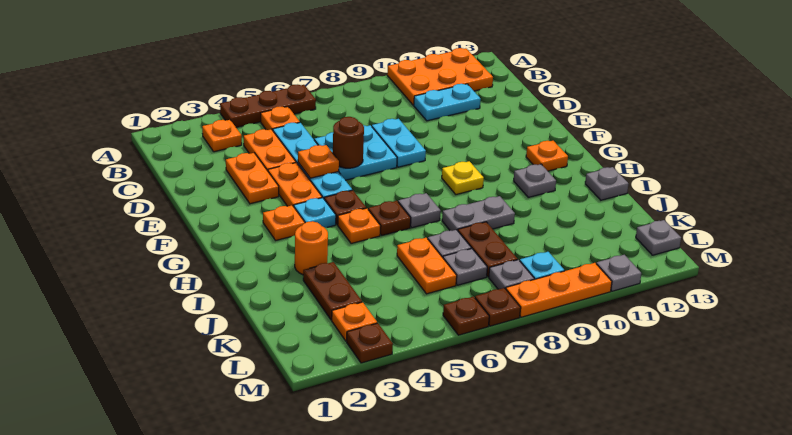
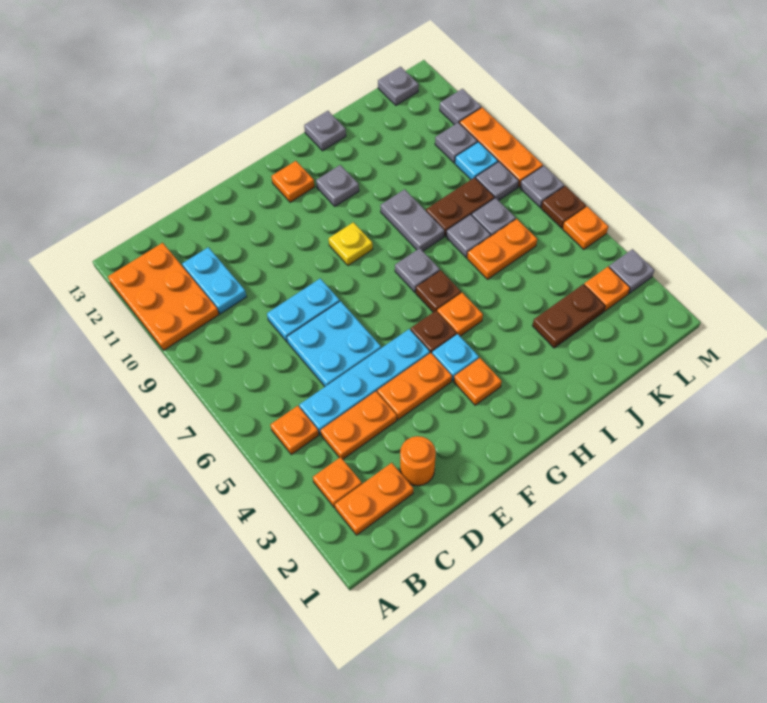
brown plate A4:A6 level 1 -> none
orange plate D3:E3 level 1 -> orange plate B2:C2 level 1
orange plate E5 level 2 -> orange plate M5 level 1
brown round brick E6 level 2 -> none
orange round brick I3 level 1 -> orange round brick D2 level 1
none -> grey plate L10 level 1
brown plate M3 level 1 -> grey plate M3 level 1
brown plate M7 level 1 -> grey plate M7 level 1

